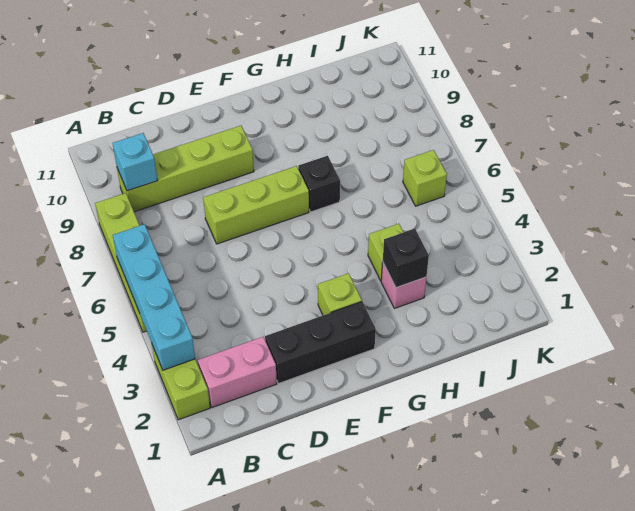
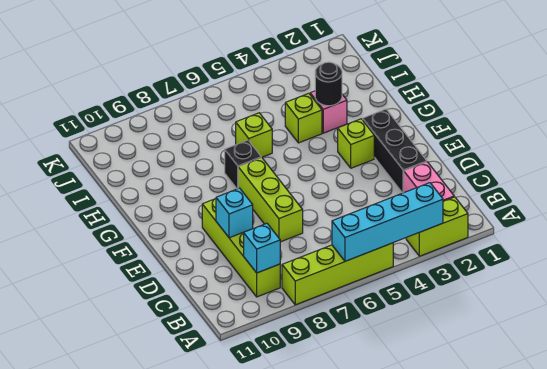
none -> cyan brick D9 level 2
black brick H3 level 2 -> black round brick H3 level 2
lime brick J6 level 1 -> lime brick H6 level 1

